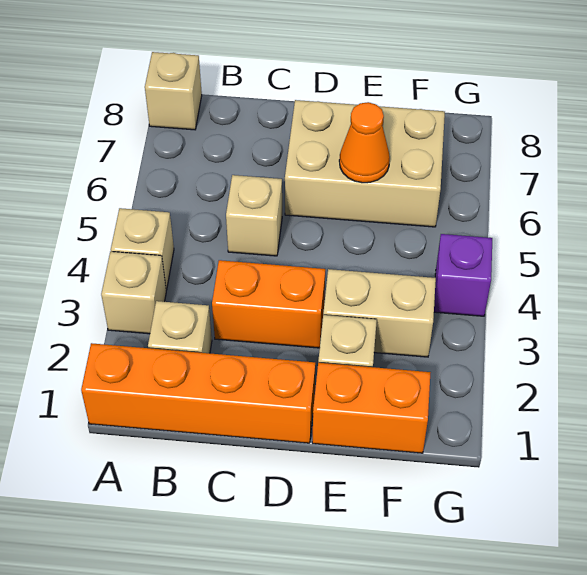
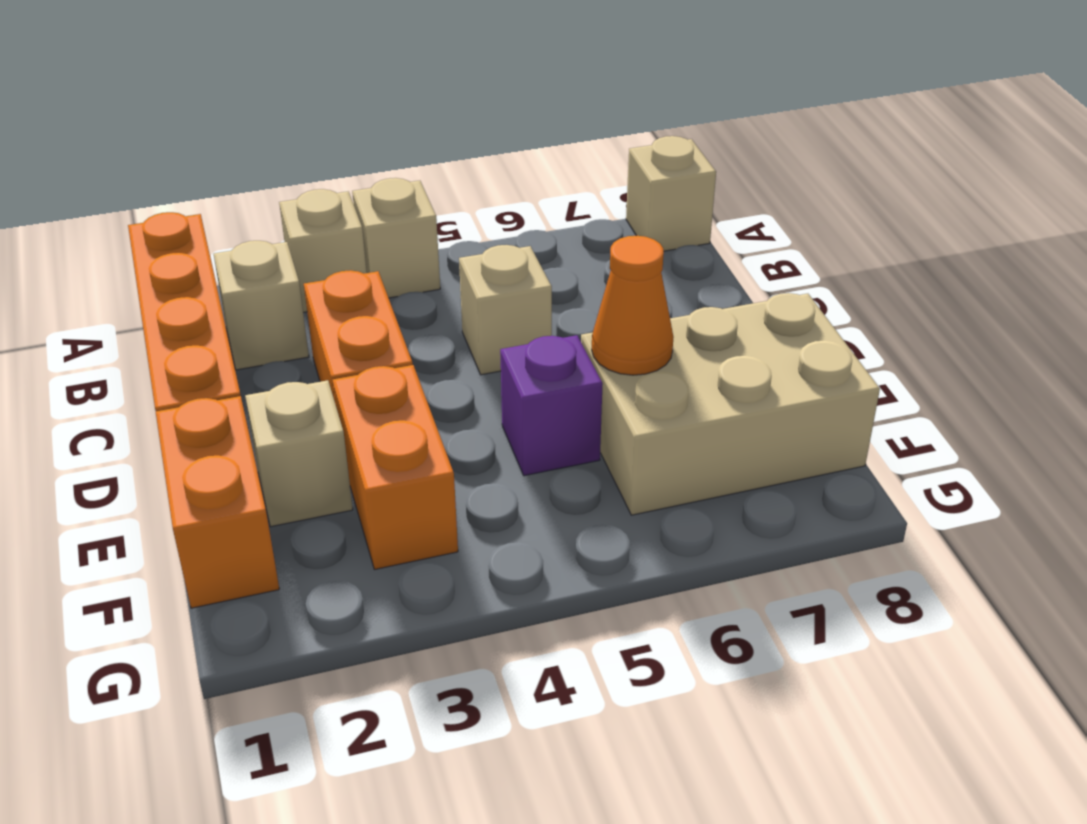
tan brick D6:F7 level 1 -> tan brick E6:F8 level 1
tan brick E3:F3 level 1 -> orange brick E3:F3 level 1
purple brick G4 level 1 -> purple brick E5 level 1

